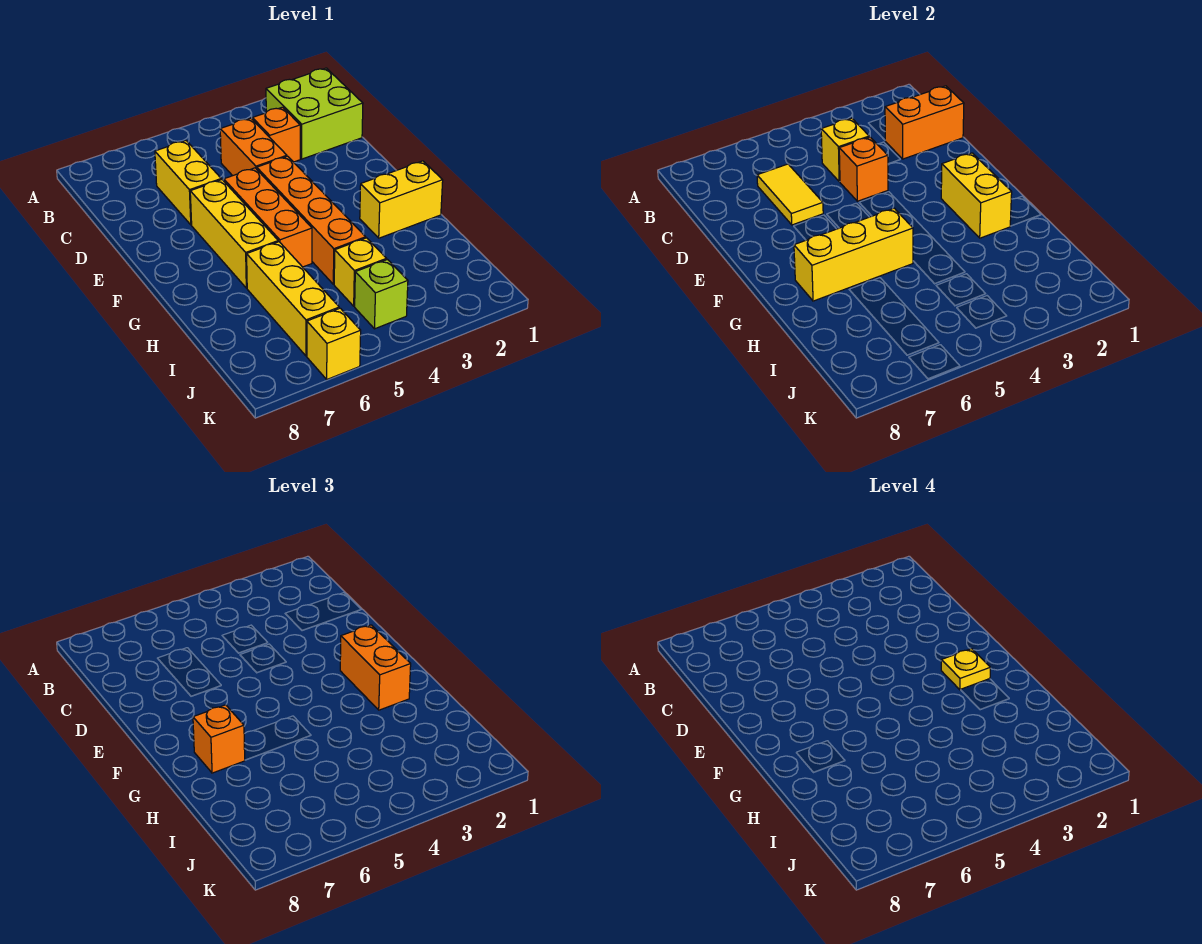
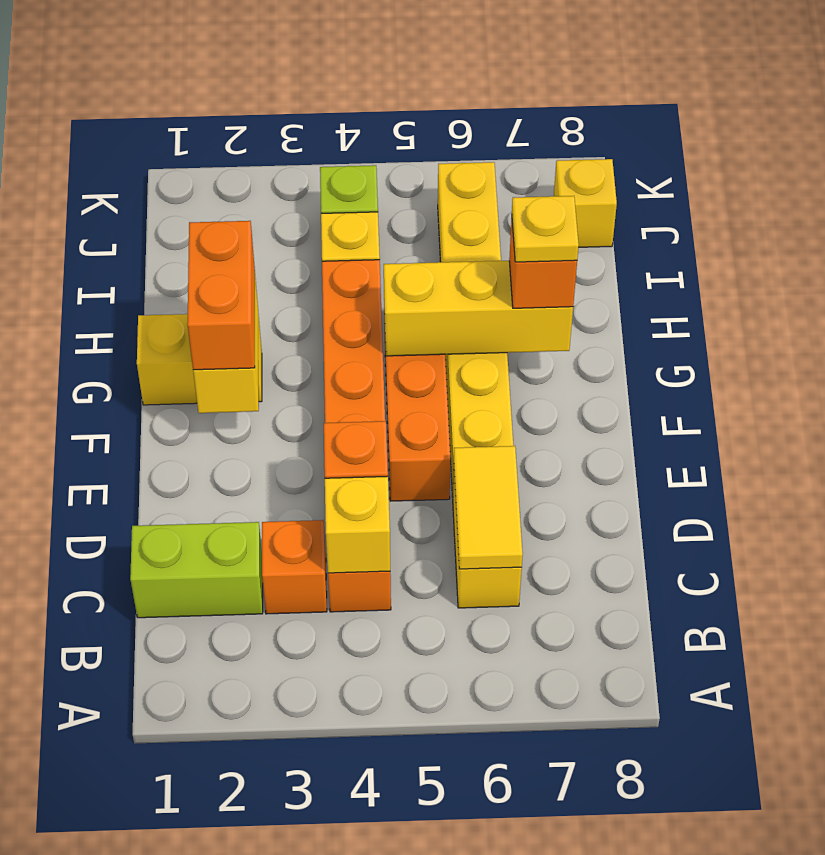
lime brick B1:C2 level 1 -> lime brick C1:C2 level 1
orange brick C1:C2 level 2 -> none
yellow plate F2 level 4 -> yellow plate G7 level 4
yellow brick K6 level 1 -> yellow brick J8 level 1

